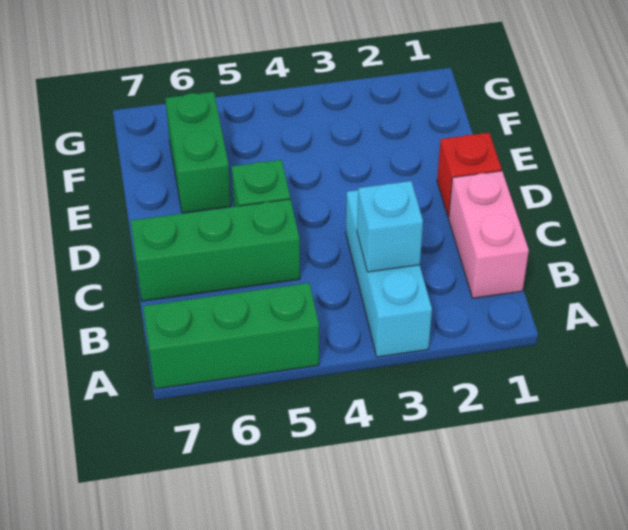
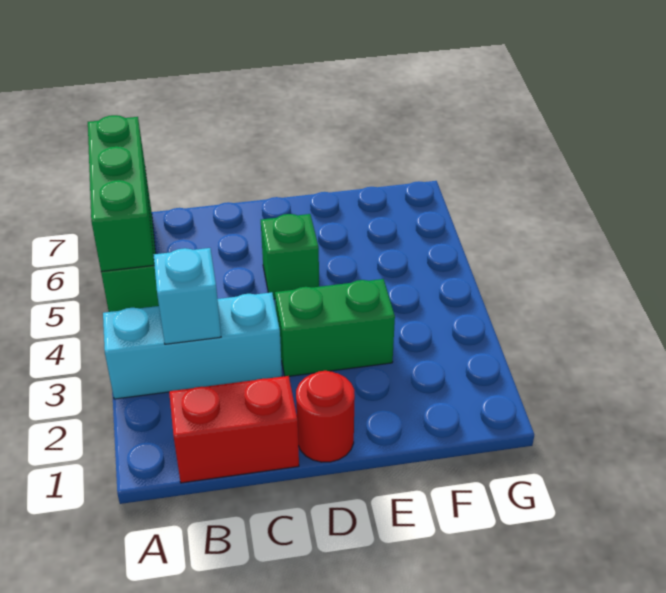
pink brick B1:C1 level 1 -> red brick B1:C1 level 1
green brick C5:C7 level 1 -> green brick A5:A7 level 2
red brick D1 level 1 -> red round brick D1 level 1
green brick E6:F6 level 1 -> green brick D3:E3 level 1

